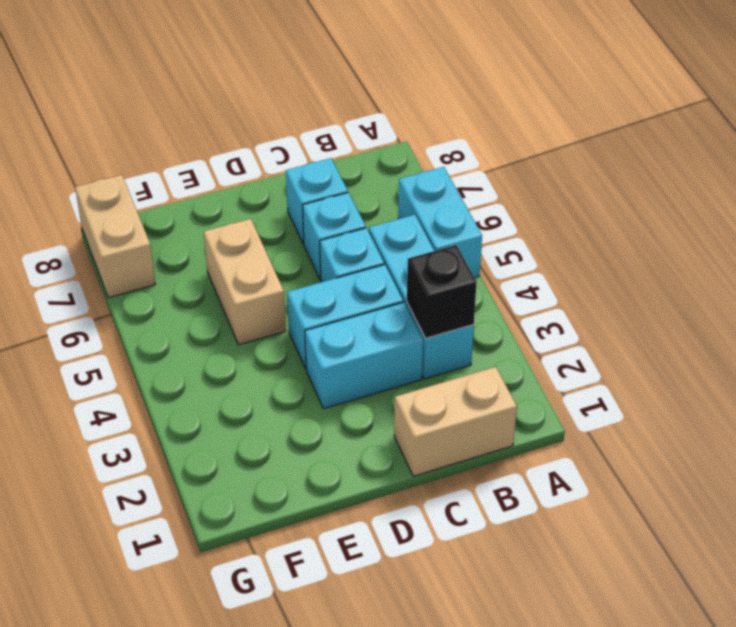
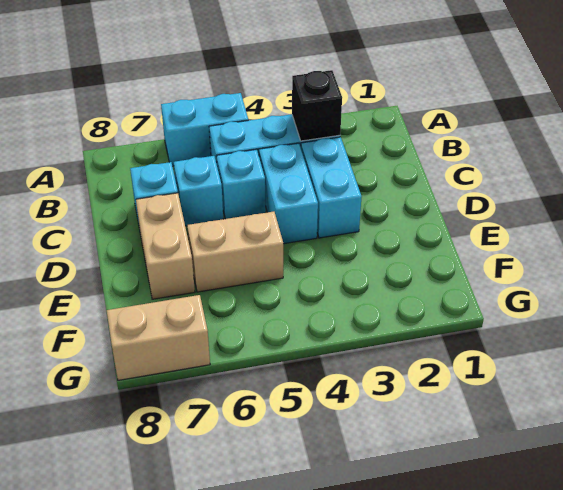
tan brick B1:C1 level 1 -> tan brick D7:E7 level 1

